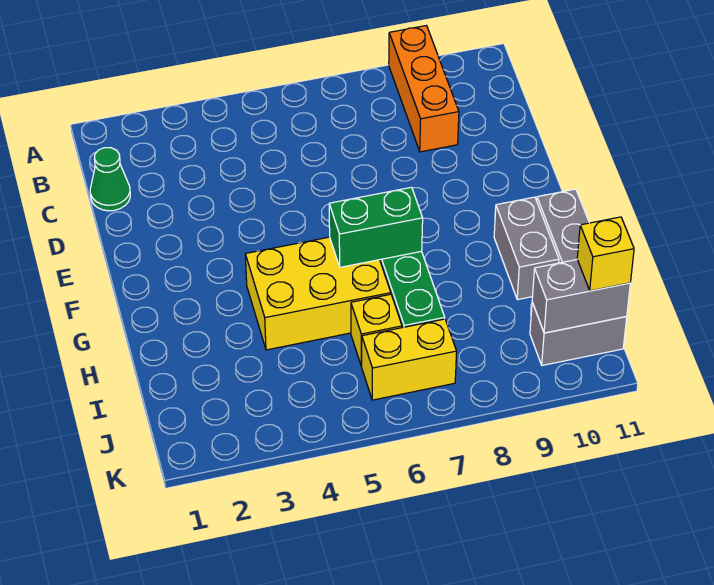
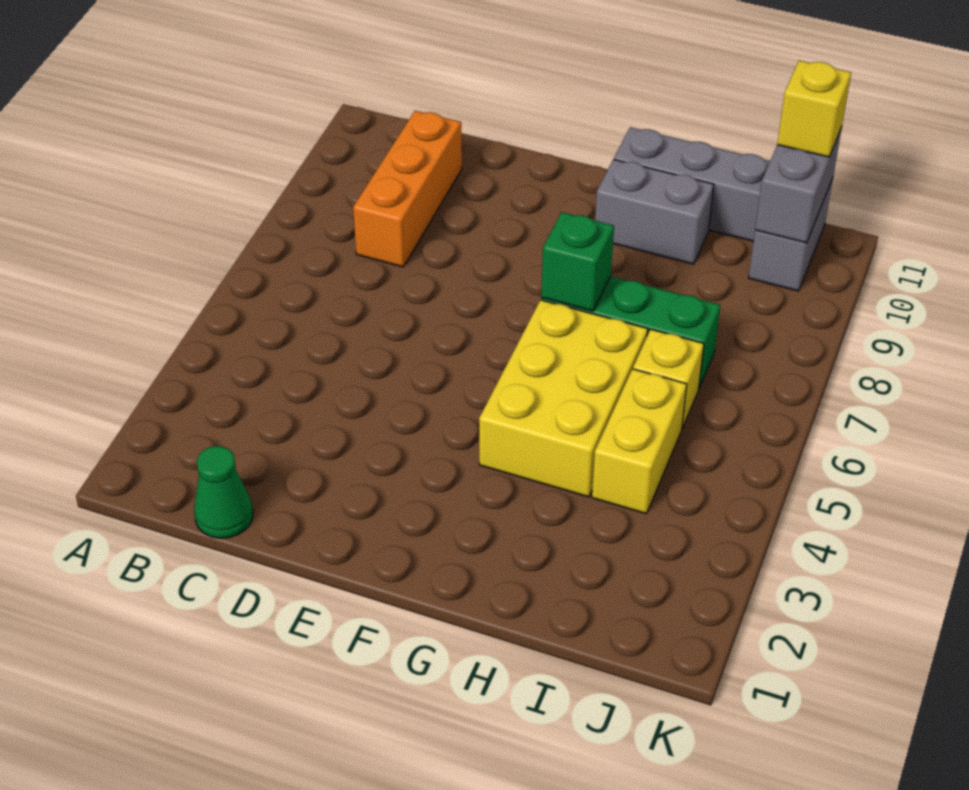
orange brick A9:C9 level 1 -> orange brick C8:C10 level 1
green brick G6:G7 level 2 -> green brick G7 level 2
yellow brick J6:J7 level 1 -> yellow brick I4:I5 level 1

